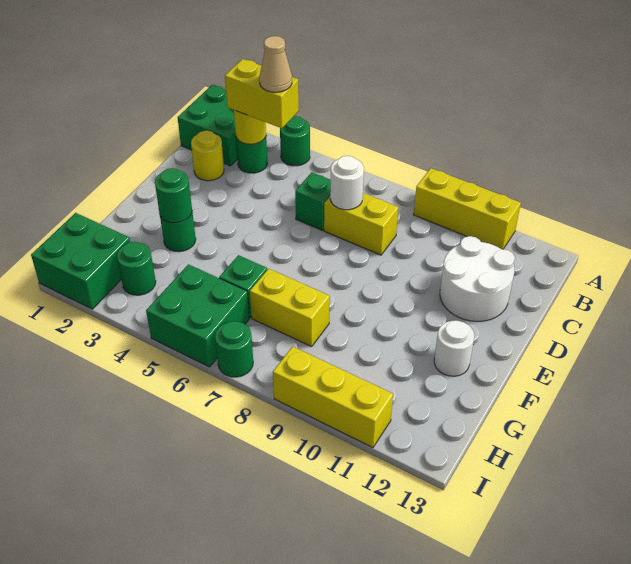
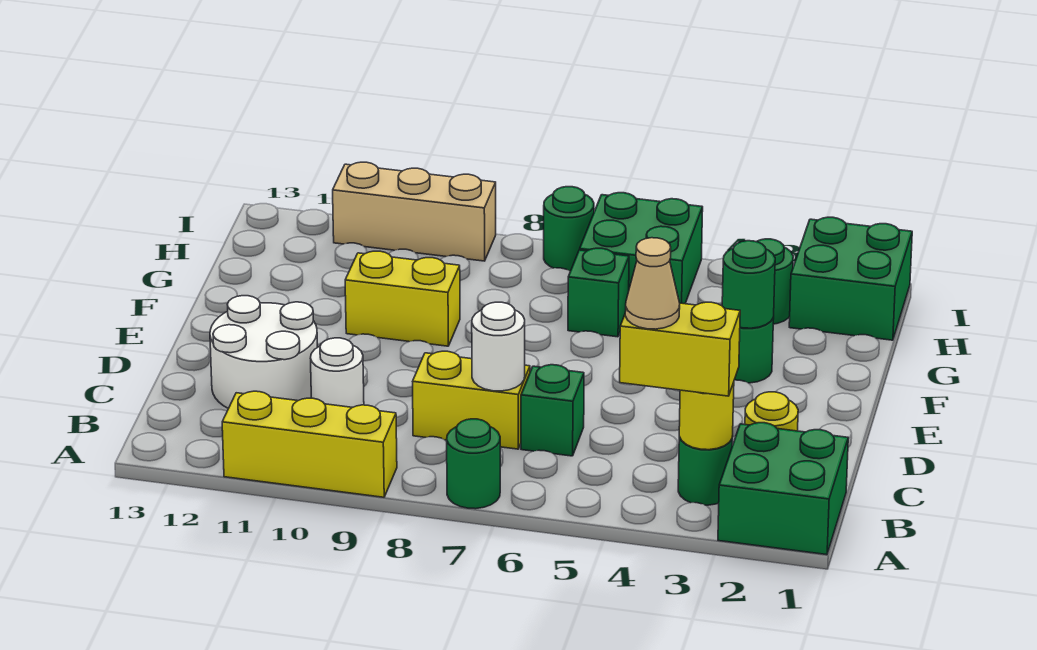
green round brick A4 level 1 -> green round brick A7 level 1
white round brick F12 level 1 -> white round brick C10 level 1
yellow brick G7:G8 level 1 -> yellow brick F9:F10 level 1
yellow brick I9:I11 level 1 -> tan brick I9:I11 level 1

